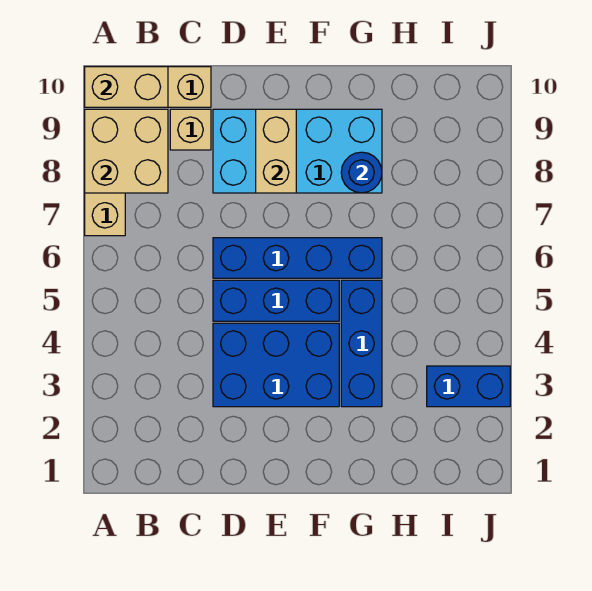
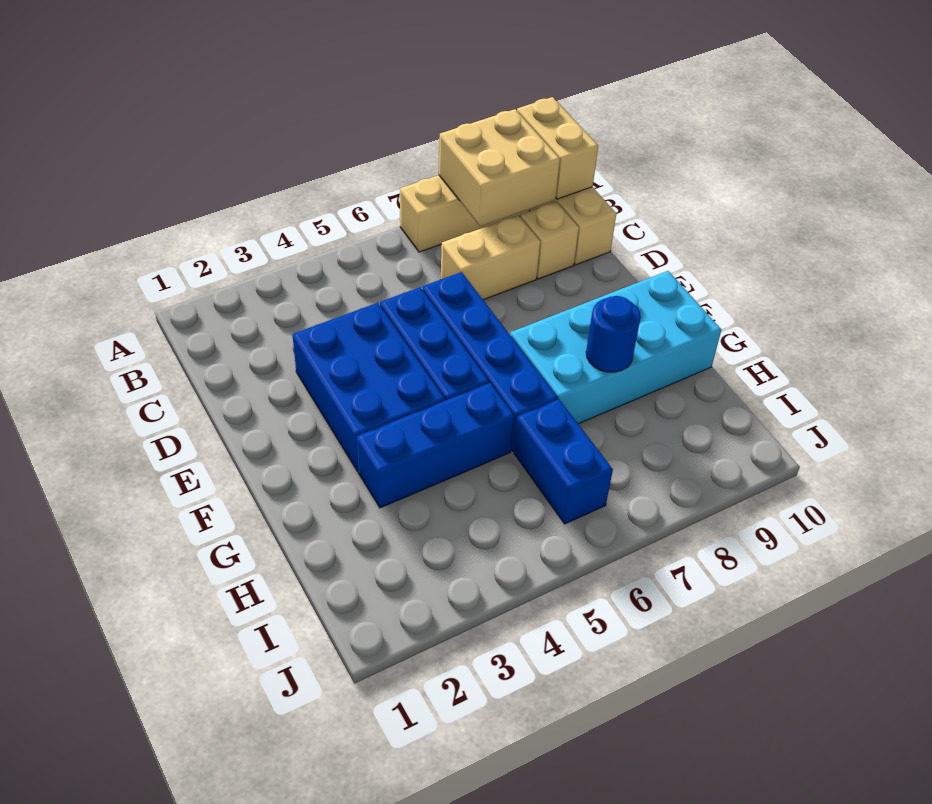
cyan brick D8:G9 level 1 -> cyan brick F7:G10 level 1
tan brick E8:E9 level 2 -> tan brick C7:C8 level 1
blue brick I3:J3 level 1 -> blue brick H6:I6 level 1

